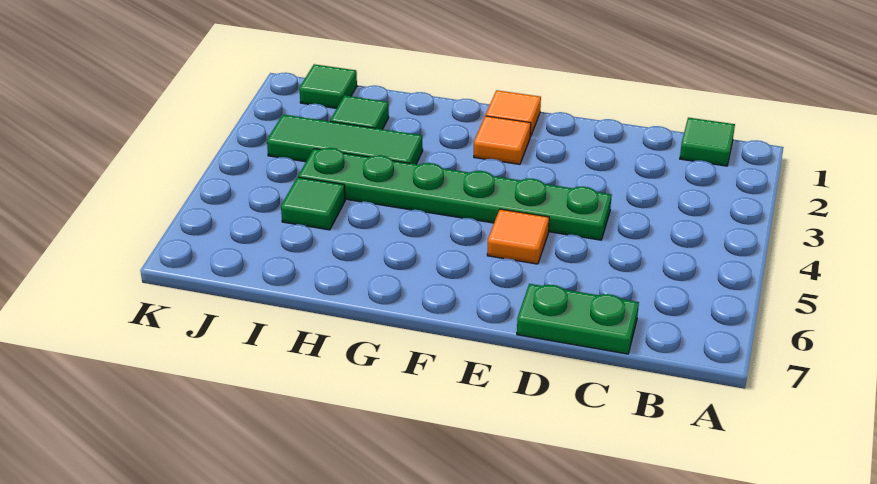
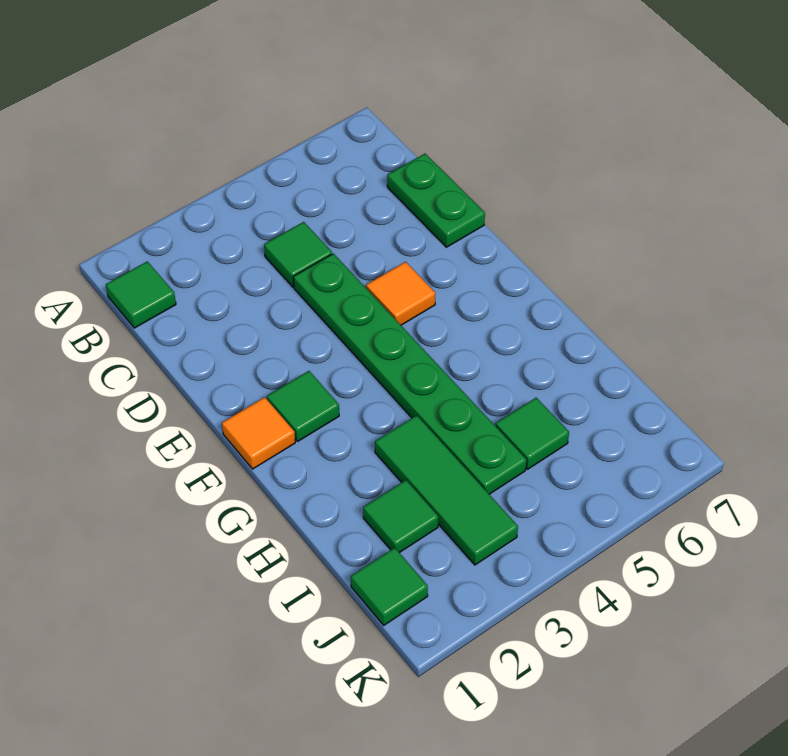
none -> green tile C4 level 1
orange tile F2 level 1 -> green tile F2 level 1

